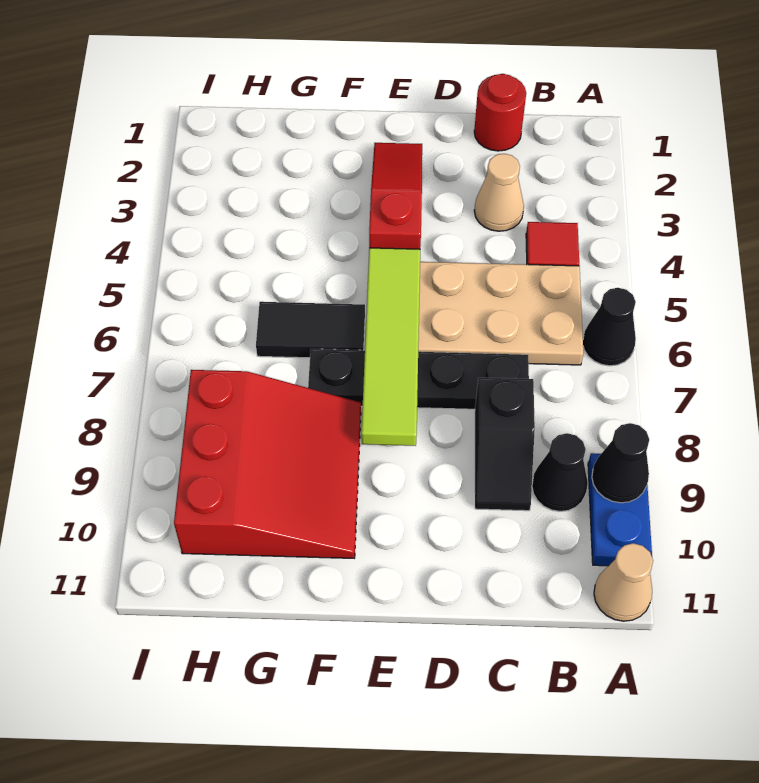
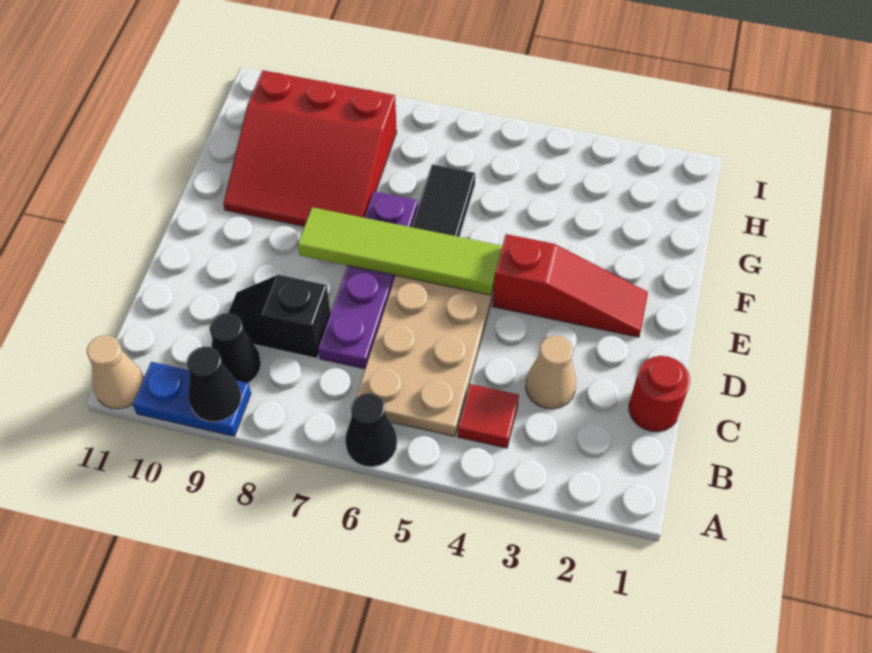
black plate C7:F7 level 1 -> purple plate C7:F7 level 1

